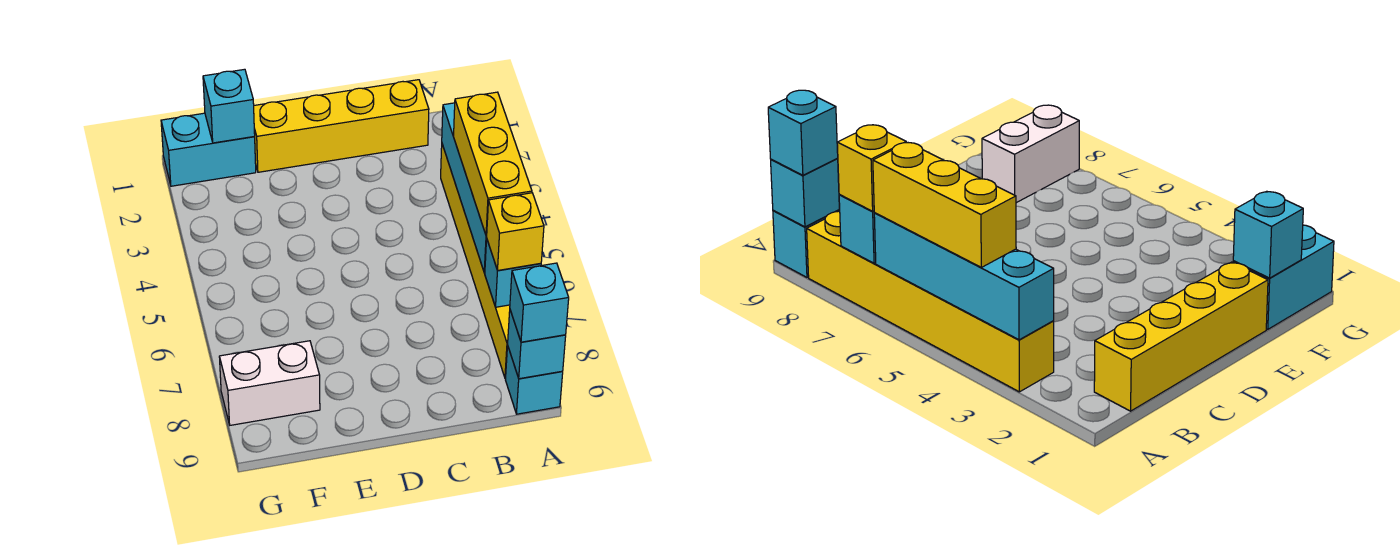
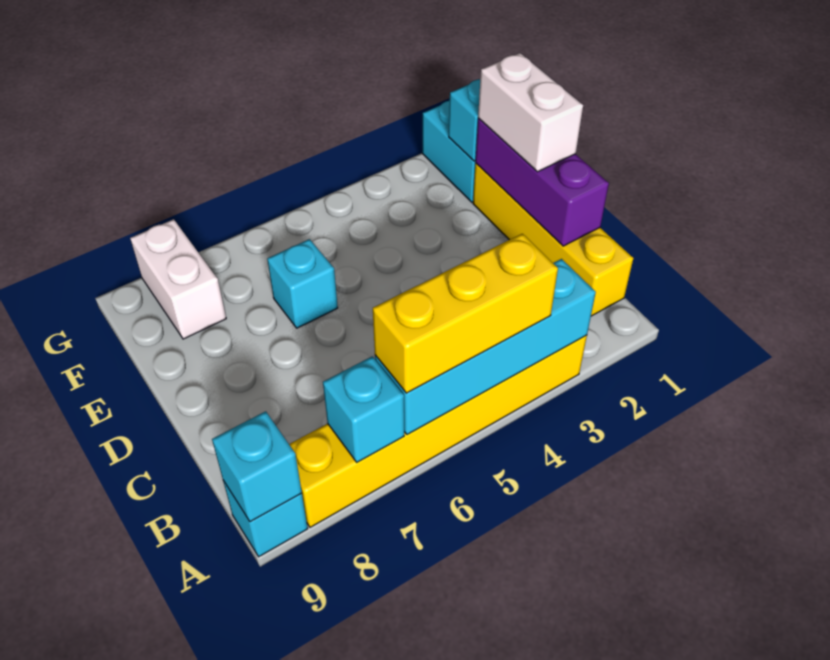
yellow brick A7 level 3 -> none
cyan brick A9 level 3 -> cyan brick E6 level 1
none -> purple brick C1:E1 level 2
none -> white brick D1:E1 level 3

